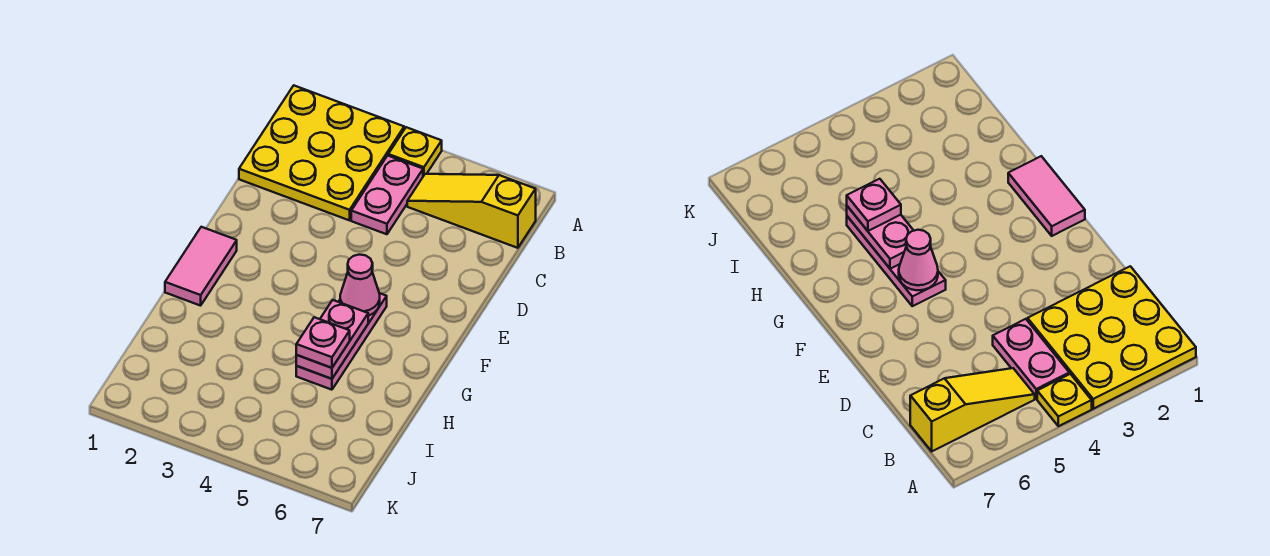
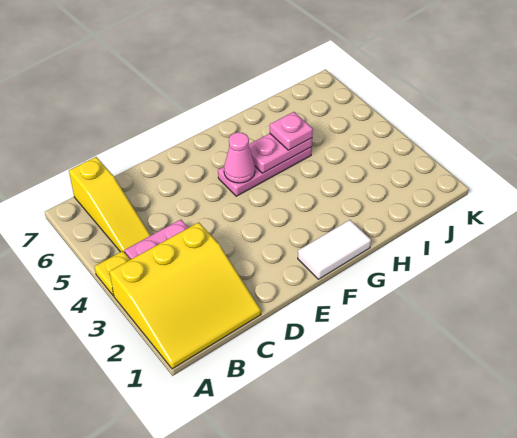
yellow plate A1:C3 level 1 -> yellow slope A1:C3 level 1 top 3
pink tile F1:G1 level 1 -> white tile F1:G1 level 1

